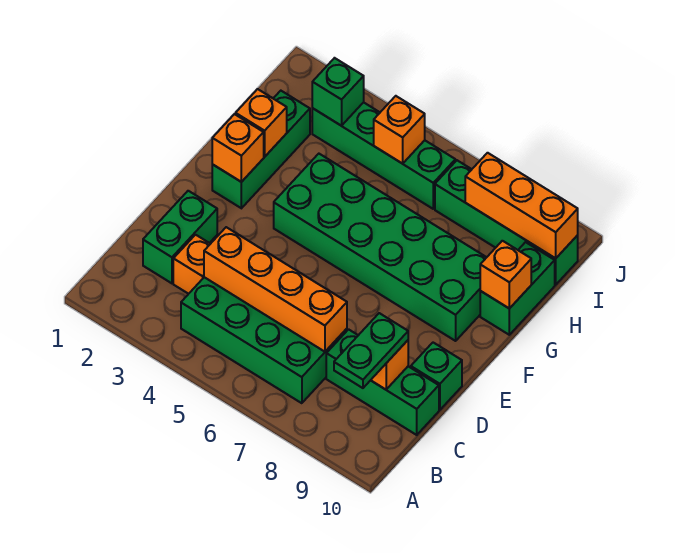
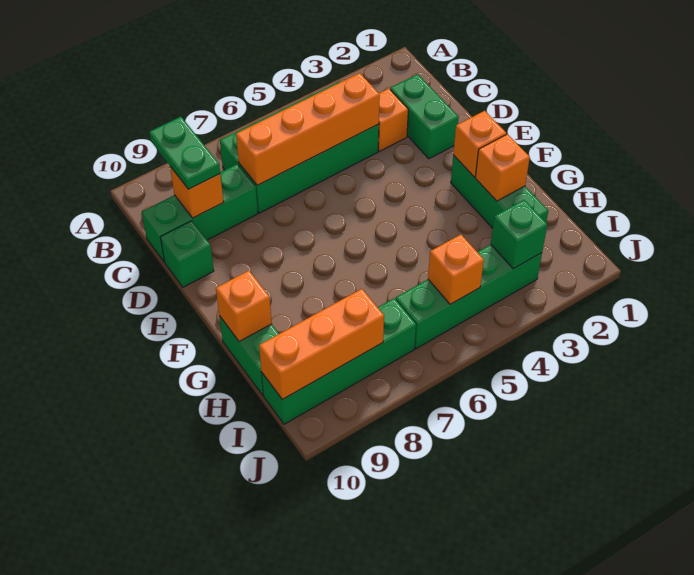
green brick F4:G9 level 1 -> none

